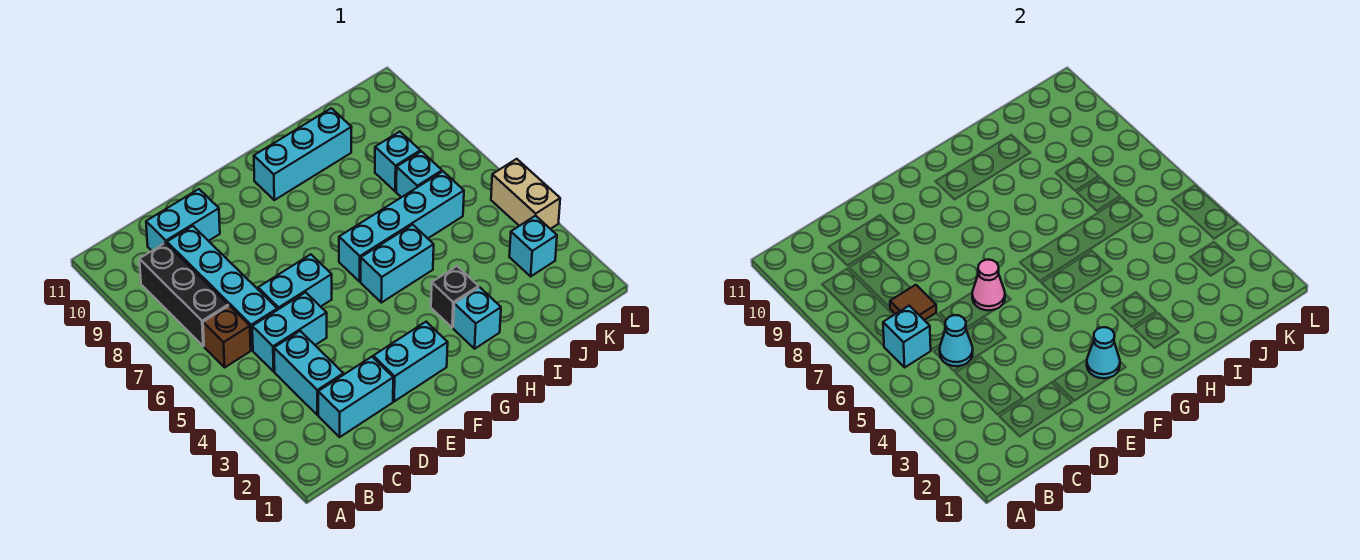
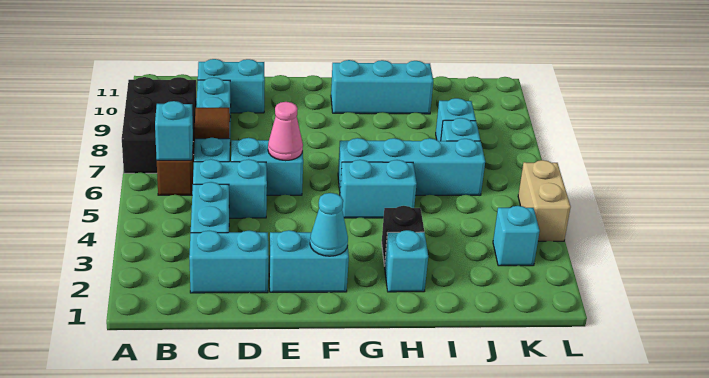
black brick B7:B9 level 1 -> black brick A7:B9 level 1
cyan cone C5 level 2 -> none

